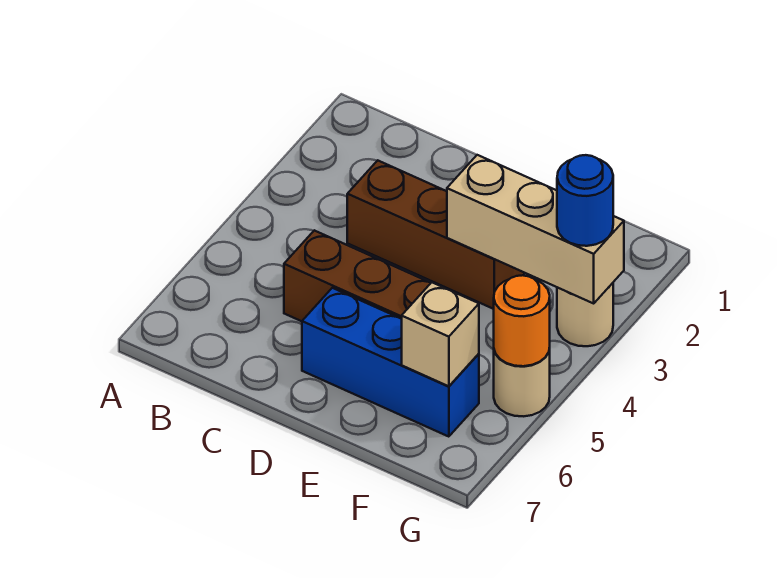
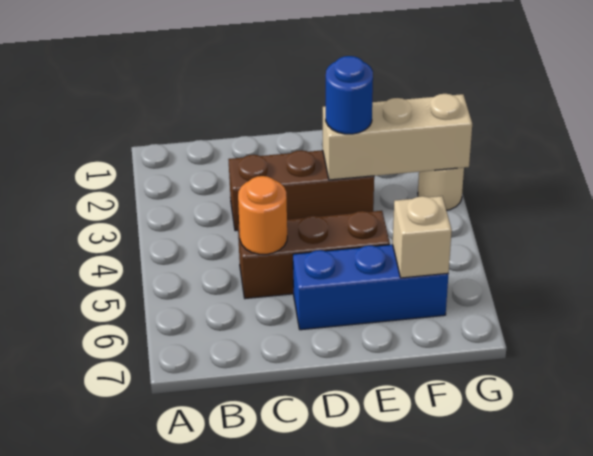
blue round brick G3 level 3 -> blue round brick E3 level 3
tan round brick G5 level 1 -> none
orange round brick G5 level 2 -> orange round brick C5 level 2

